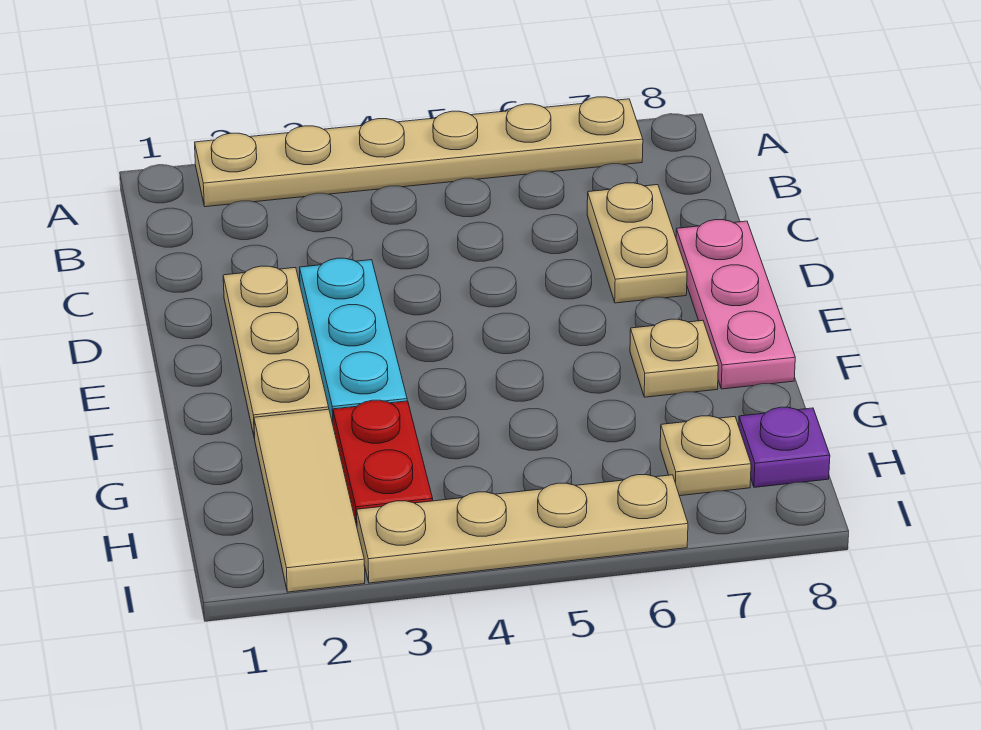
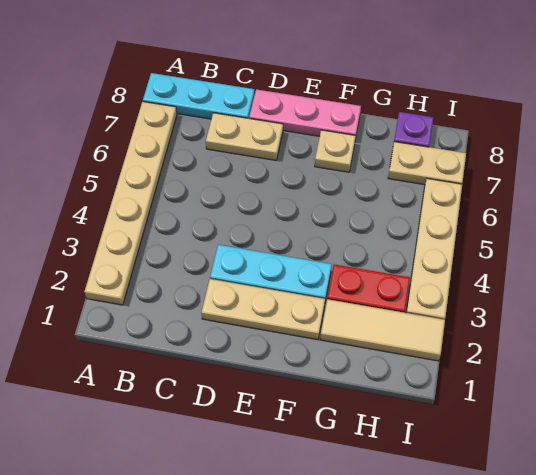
none -> cyan plate A8:C8 level 1
tan plate H7 level 1 -> tan plate H7:I7 level 1

